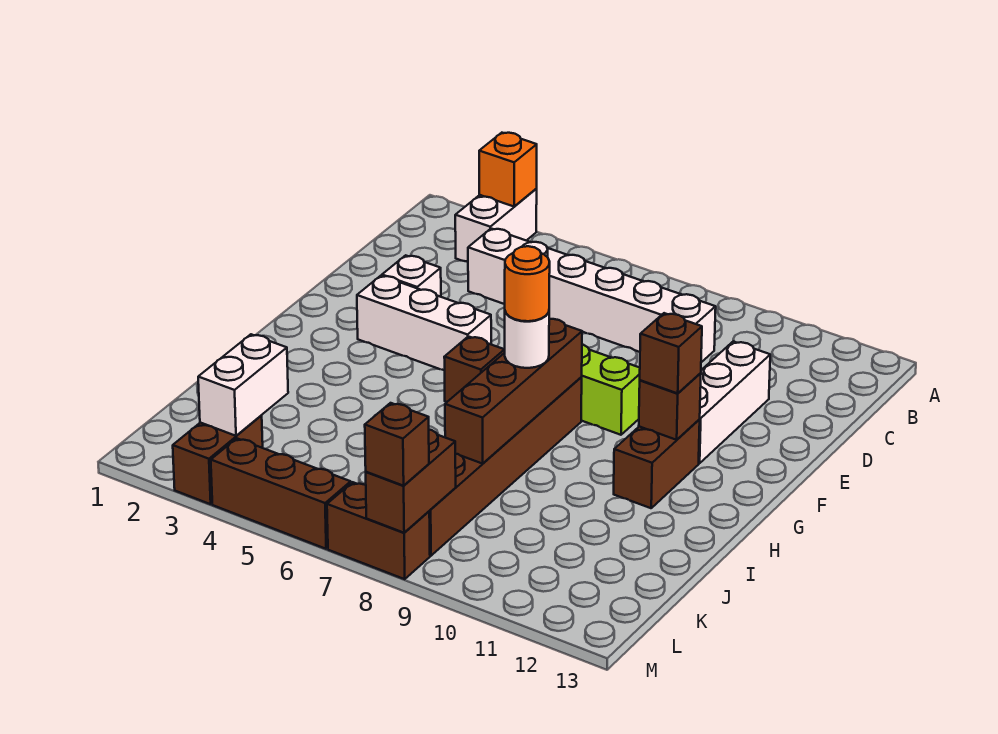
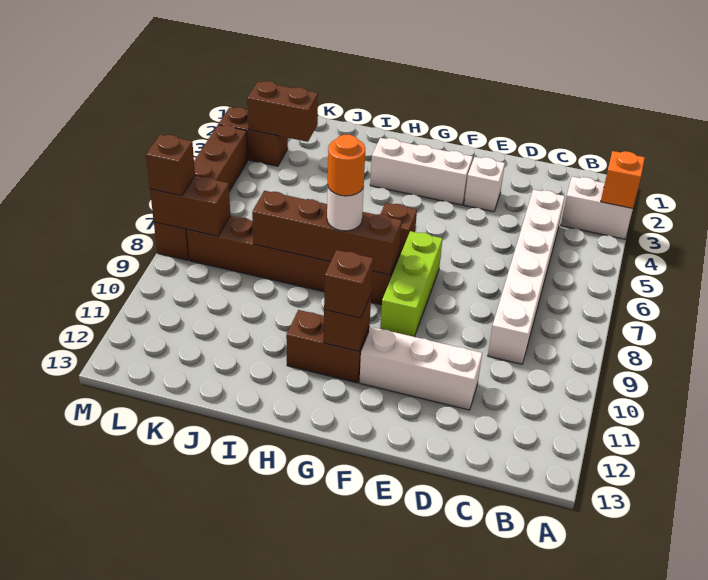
white brick F3:F5 level 1 -> white brick F3:H3 level 1
white brick K3:L3 level 2 -> brown brick K3:L3 level 2

